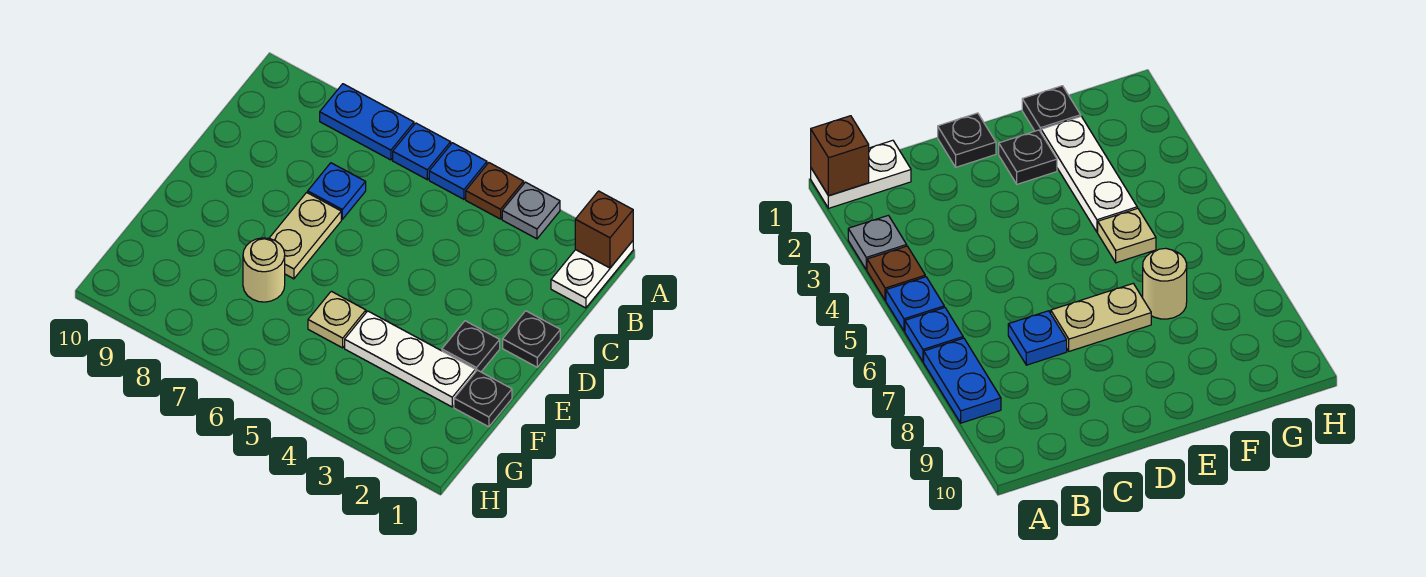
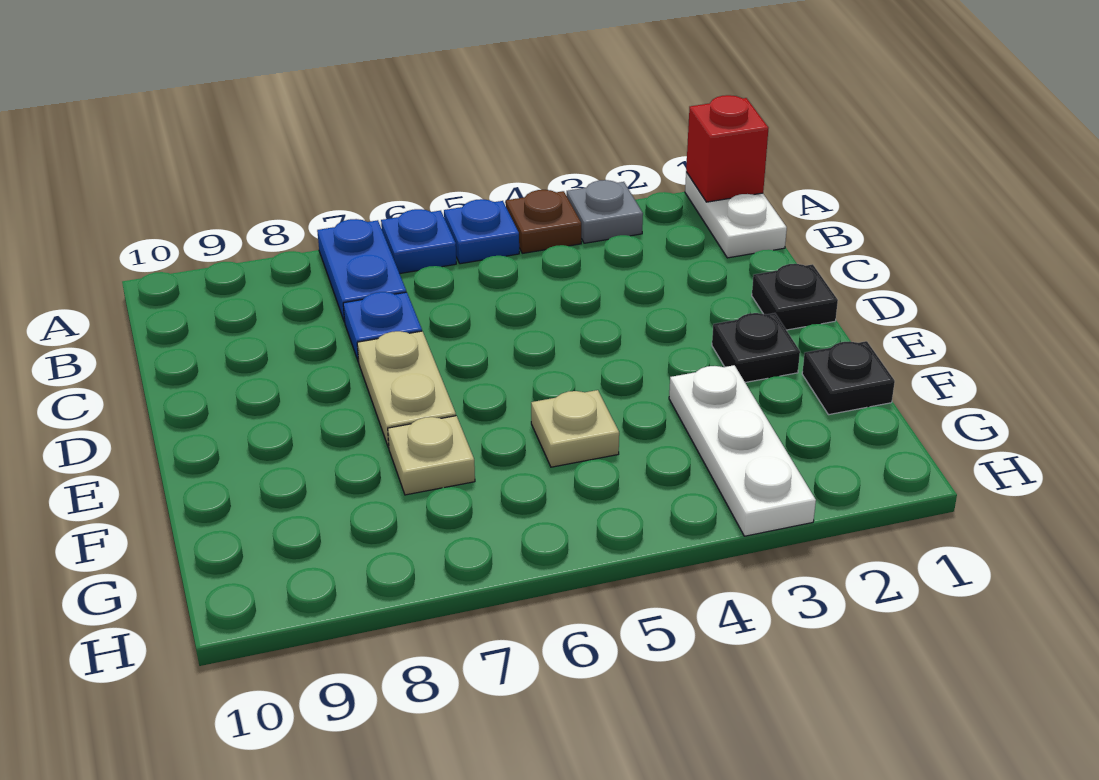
brown brick A1 level 2 -> red brick A1 level 2
blue plate A7:A8 level 1 -> blue plate A7:B7 level 1
white plate F2:F4 level 1 -> white plate F3:H3 level 1
tan round brick F7 level 1 -> tan plate F7 level 1

